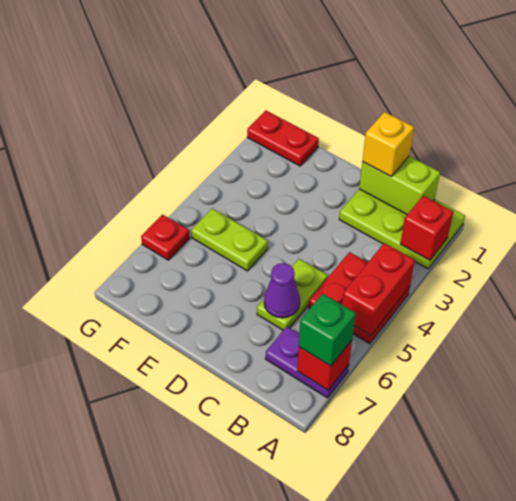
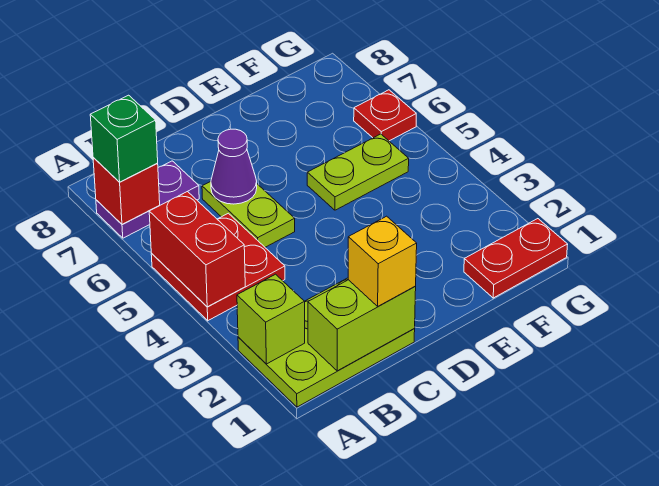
red brick A2 level 2 -> lime brick A2 level 2

